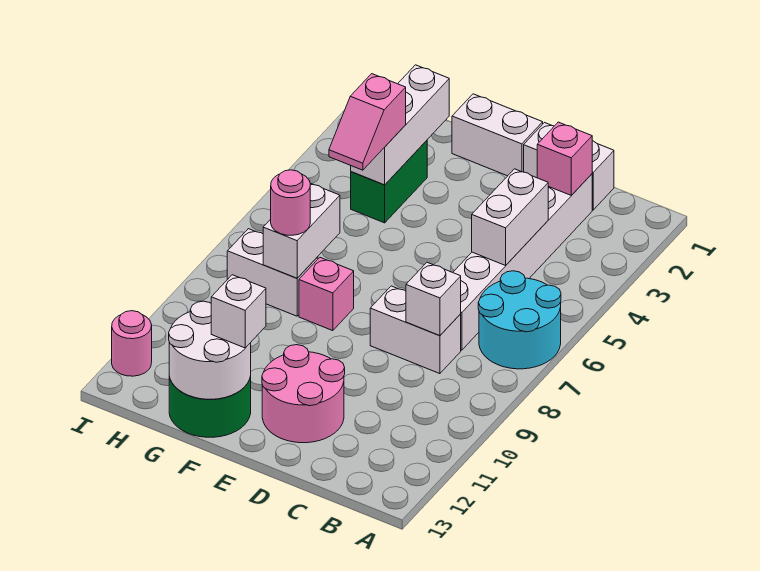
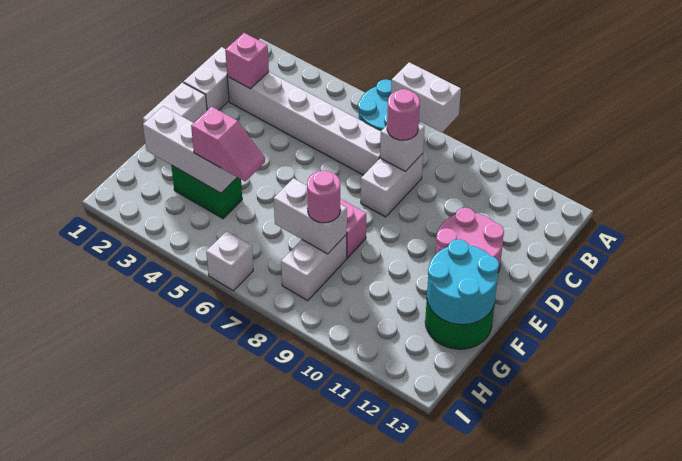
white brick C4:C5 level 2 -> white brick A7:A8 level 2
white round brick F12:G13 level 2 -> cyan round brick F12:G13 level 2
white brick F12 level 3 -> white brick I6 level 1
pink round brick I12 level 1 -> pink round brick C8 level 3

